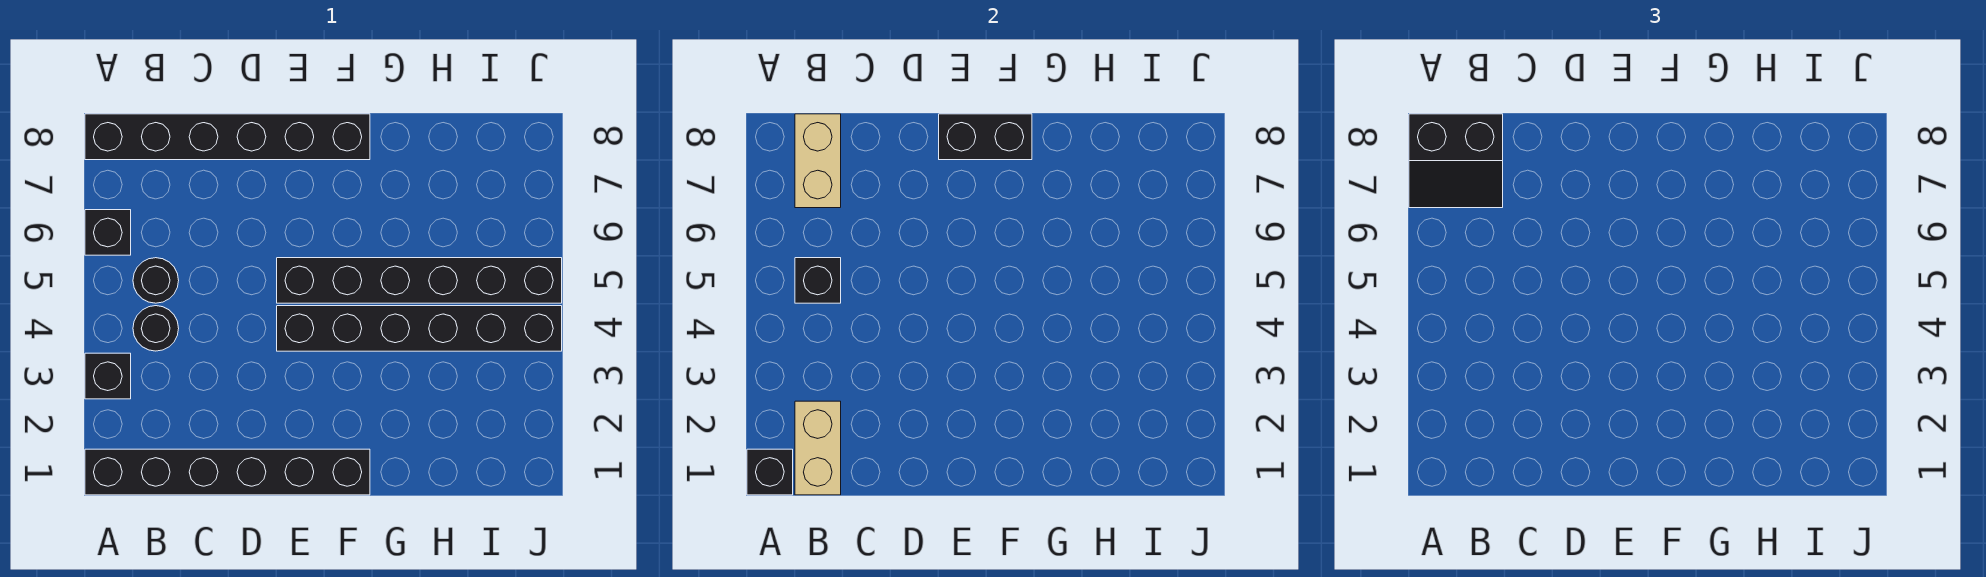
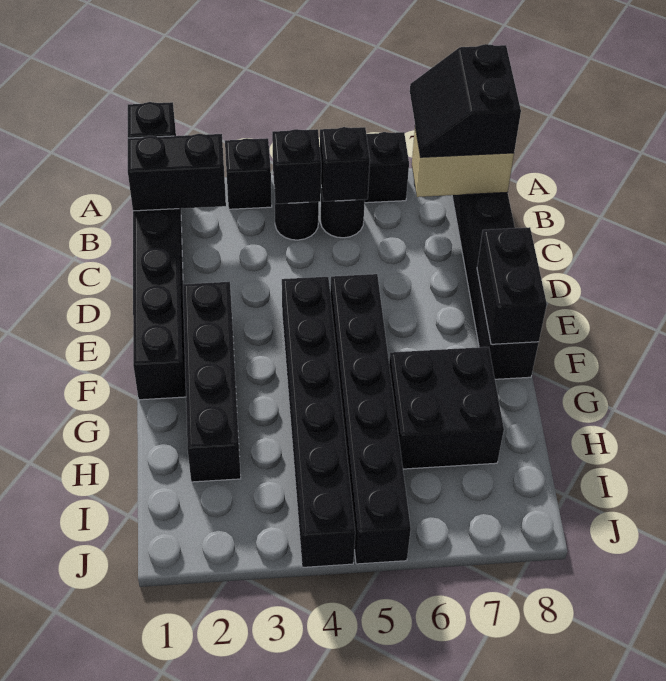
tan brick B1:B2 level 2 -> black brick B1:B2 level 2
none -> black brick B4 level 2
none -> black brick E2:H2 level 1
none -> black brick G6:H7 level 1

